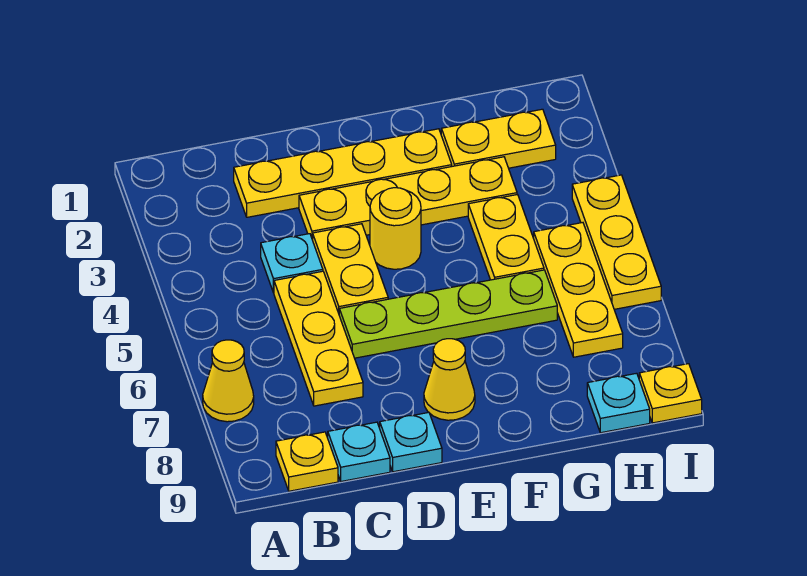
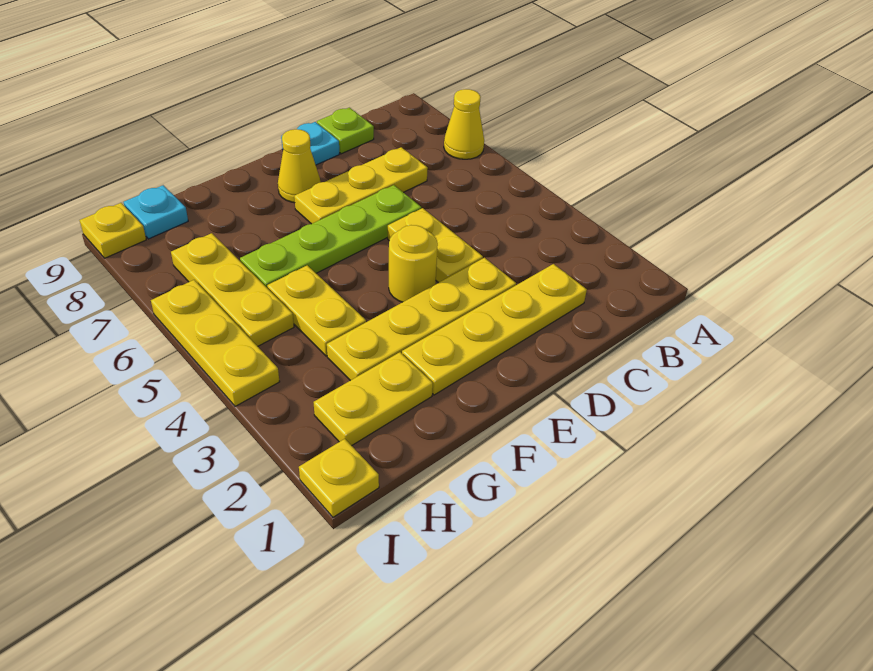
yellow plate B9 level 1 -> yellow plate I1 level 1
cyan plate C4 level 1 -> none
yellow plate C5:C7 level 1 -> yellow plate C7:E7 level 1
cyan plate C9 level 1 -> lime plate C9 level 1

